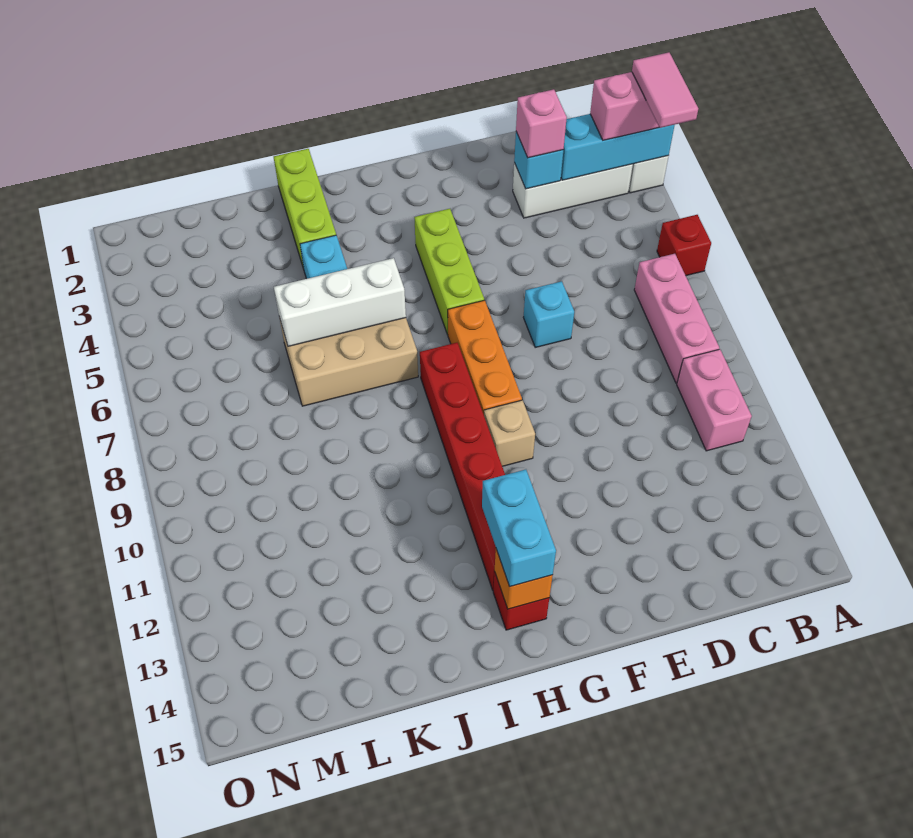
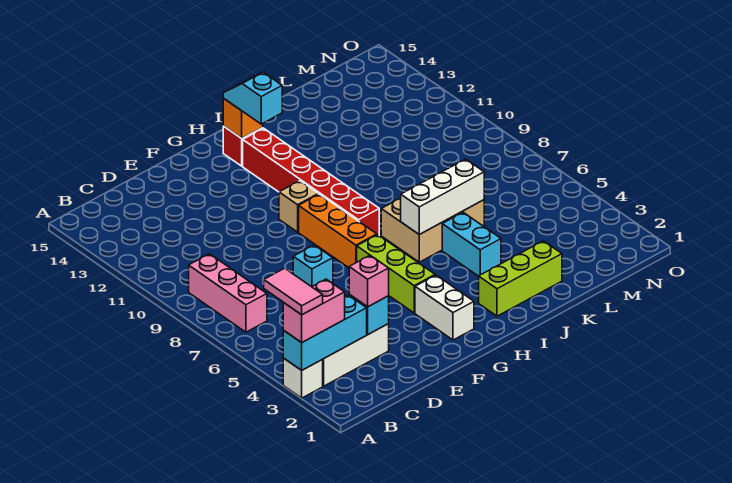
red brick A6 level 1 -> none
pink brick B10:B11 level 1 -> none
none -> white brick G2:G3 level 1
cyan brick H13:H14 level 3 -> cyan slope H13:H14 level 3 top 13
lime brick J1:J3 level 1 -> lime brick I2:K2 level 1

